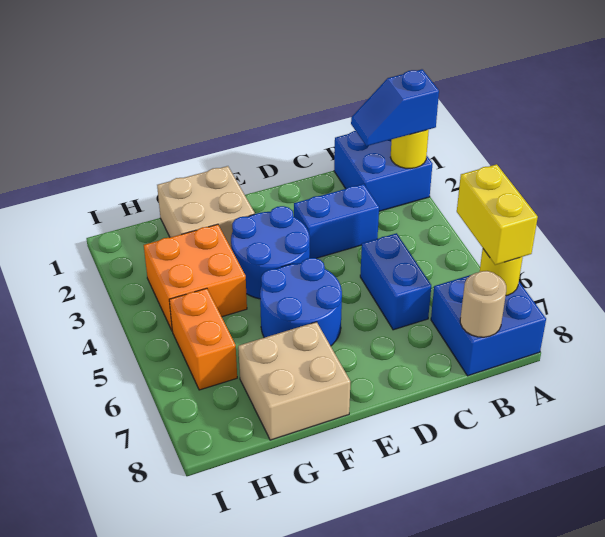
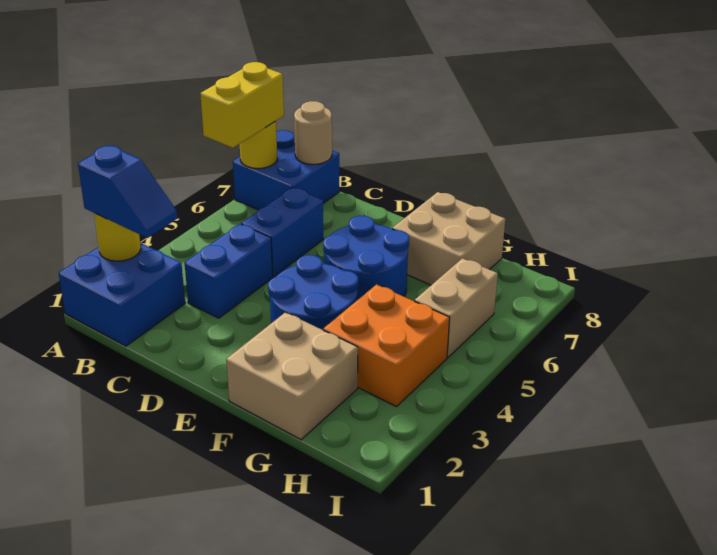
blue brick C3:D3 level 1 -> blue brick C3:C4 level 1
orange brick H5:H6 level 1 -> tan brick H5:H6 level 1

